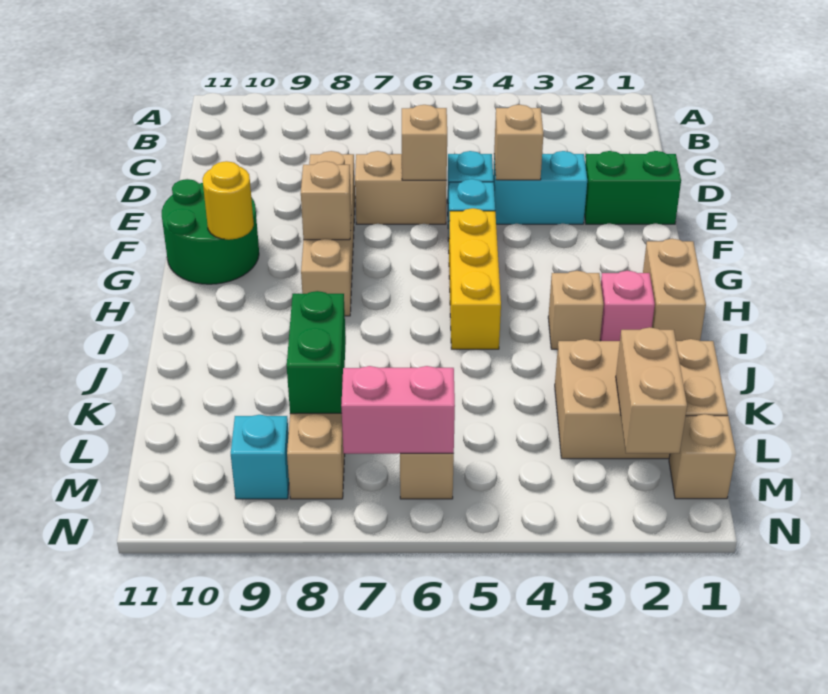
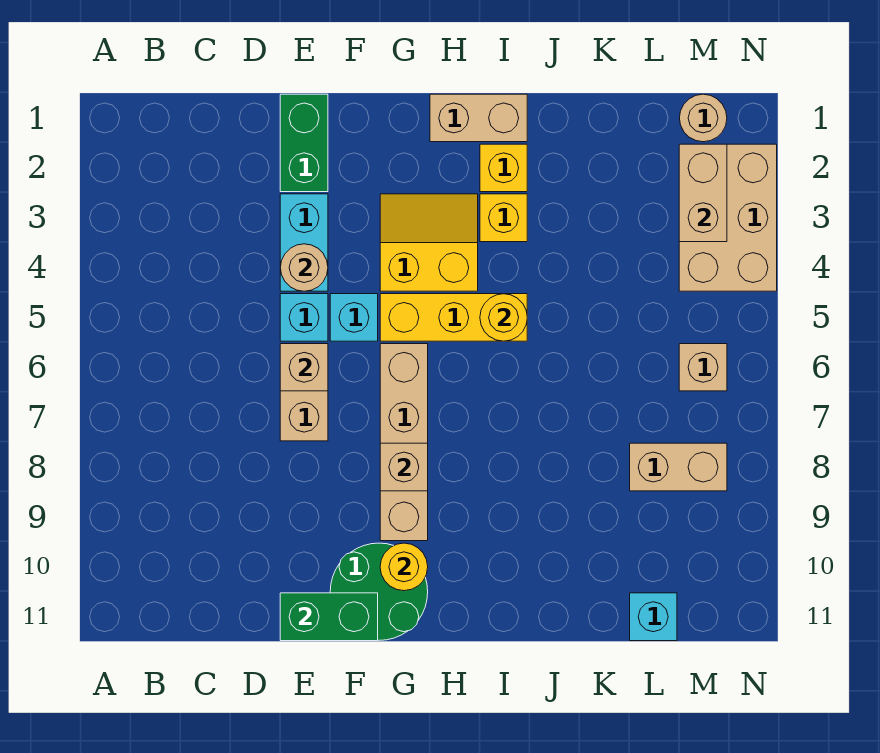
tan brick E4 level 2 -> tan round brick E4 level 2
tan brick E8:H8 level 1 -> tan brick G6:G9 level 1
none -> yellow slope G3:H4 level 1 top 4
pink brick I2 level 1 -> yellow brick I2 level 1
tan brick I3 level 1 -> yellow brick I3 level 1
none -> yellow round brick I5 level 2
tan brick K1:L3 level 1 -> tan brick M2:N4 level 1
green brick K8:L8 level 2 -> green brick E11:F11 level 2
tan brick L2:M2 level 2 -> tan brick M2:M3 level 2
tan brick M1 level 1 -> tan round brick M1 level 1
pink brick M6:M7 level 2 -> none
cyan brick M9 level 1 -> cyan brick L11 level 1

